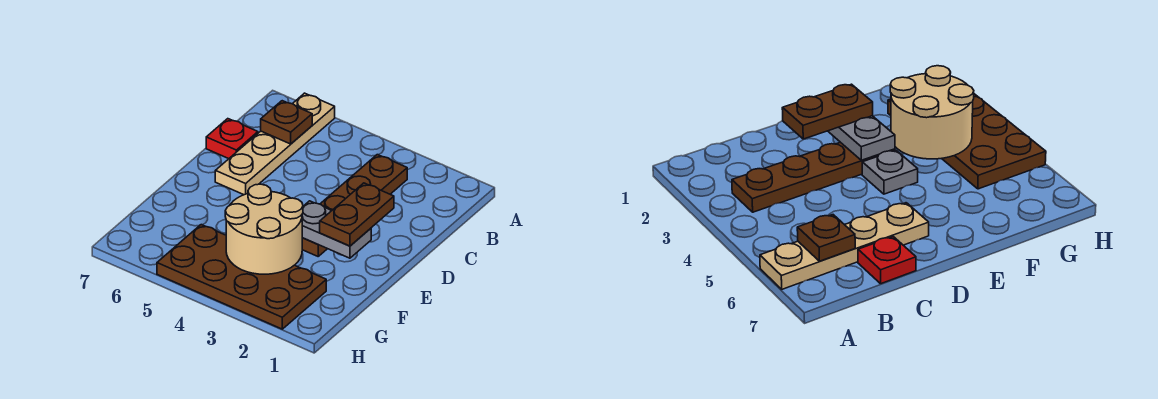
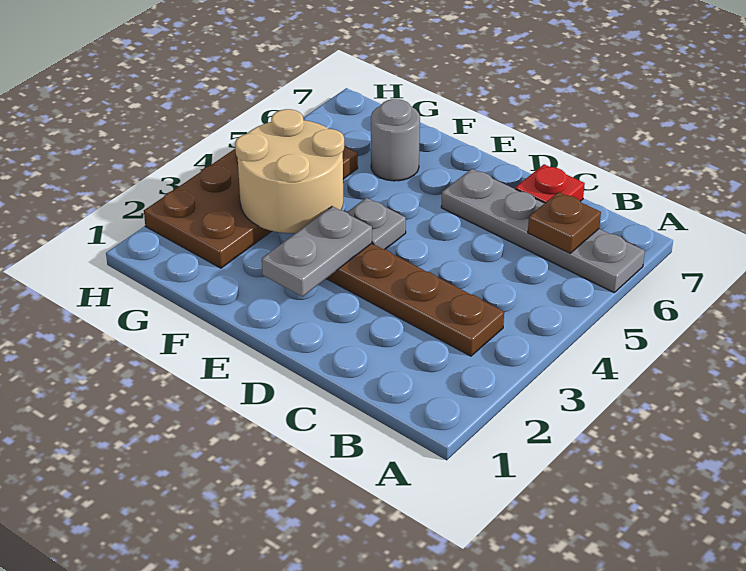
tan plate A6:D6 level 1 -> grey plate A6:D6 level 1
brown plate D2:E2 level 3 -> none
none -> grey round brick F6 level 1

